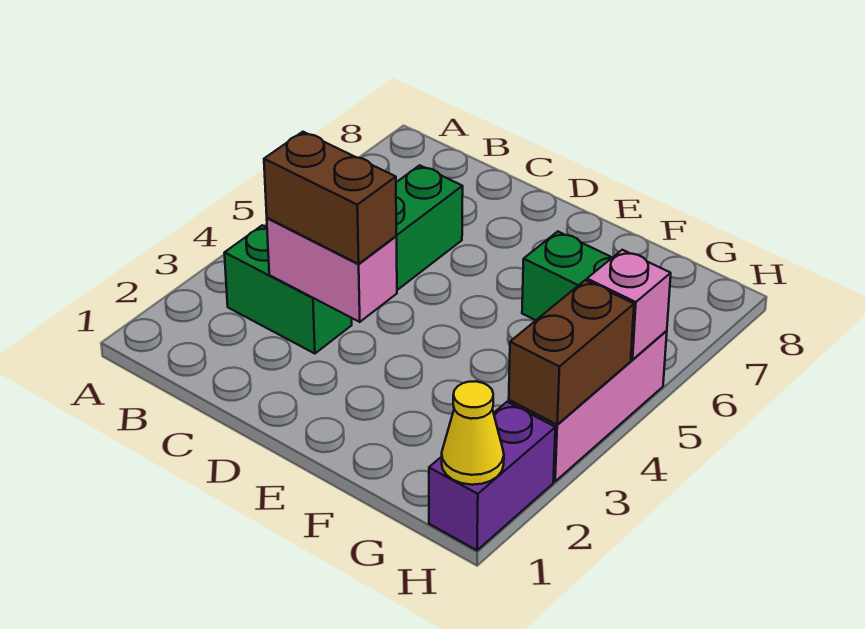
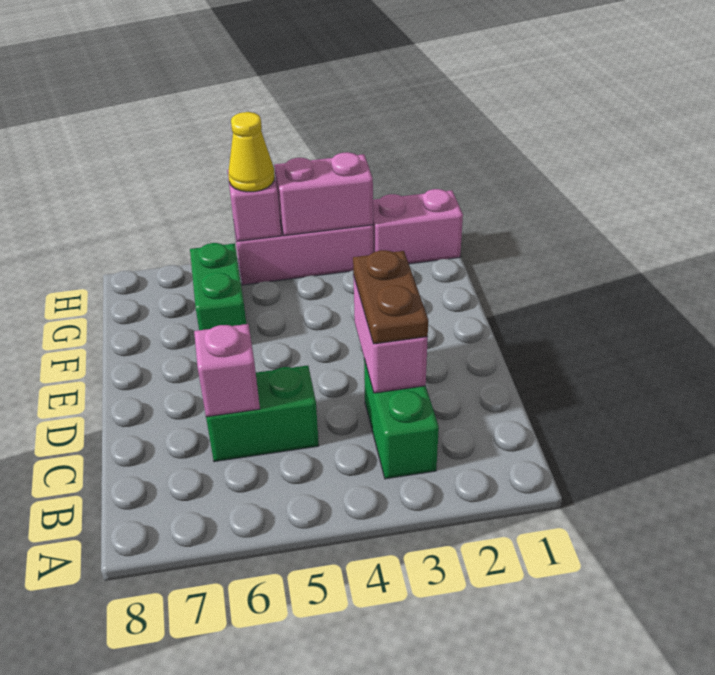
brown brick C3:D3 level 3 -> brown plate C3:D3 level 3
none -> pink brick C6 level 2
purple brick H1:H2 level 1 -> pink brick H1:H2 level 1
yellow cone H1 level 2 -> yellow cone H5 level 3
brown brick H3:H4 level 2 -> pink brick H3:H4 level 2

